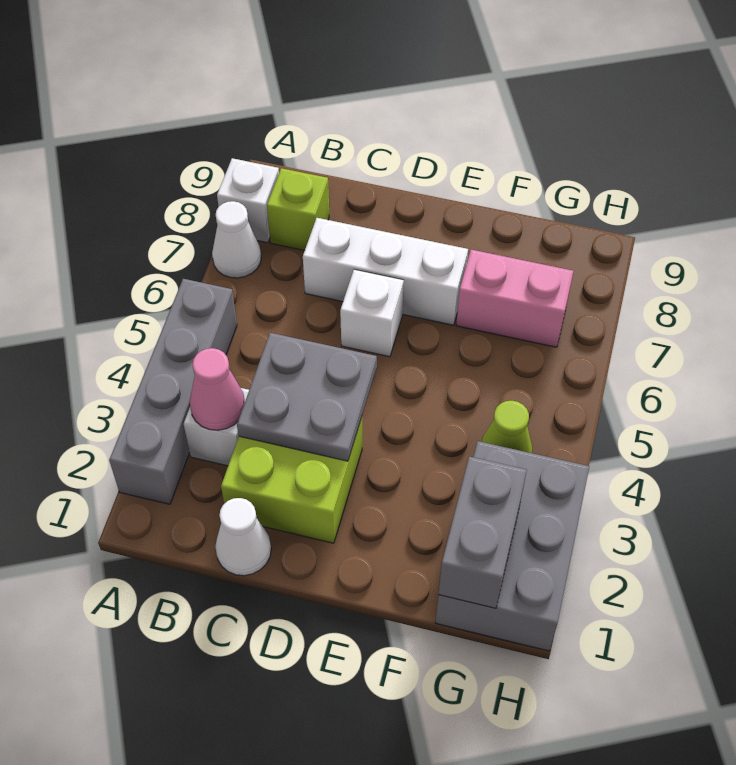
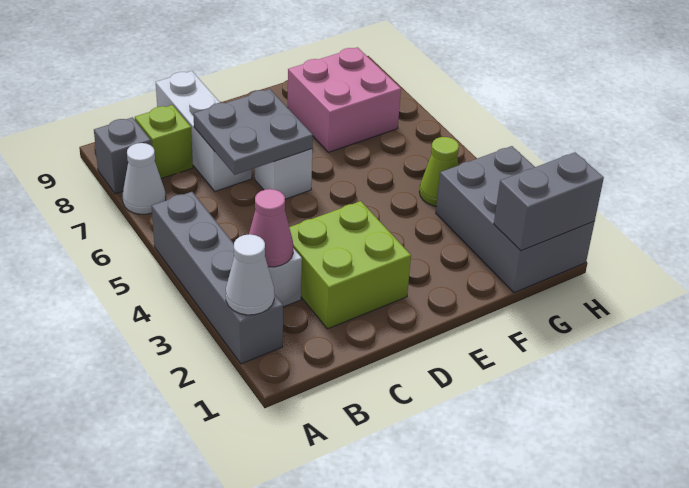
white brick A8 level 1 -> grey brick A8 level 1
white cone C1 level 1 -> white cone A2 level 2
grey plate C3:D4 level 2 -> grey plate C6:D7 level 2
white brick C7:E7 level 1 -> white brick C7:C9 level 1
pink brick F7:G7 level 1 -> pink brick F7:G8 level 1
grey brick G1:G2 level 2 -> grey brick G1:H1 level 2

